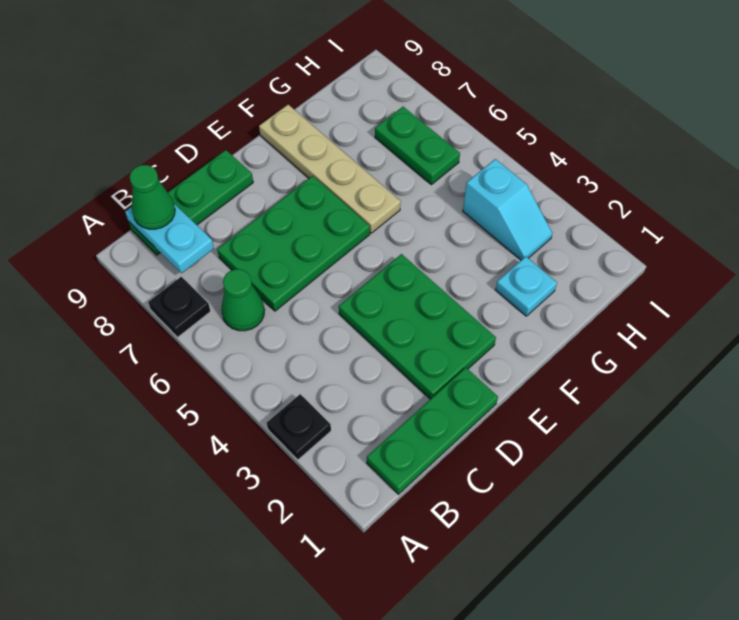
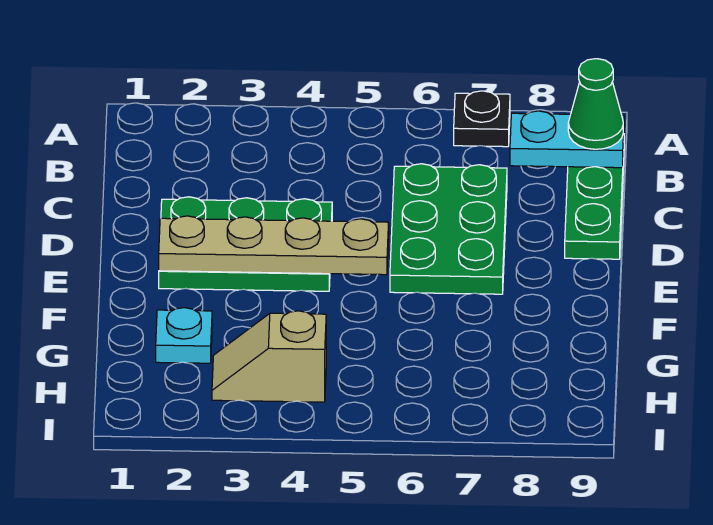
black plate A3 level 1 -> none
green plate B1:D1 level 1 -> none
green cone B6 level 1 -> none
tan plate F6:F9 level 1 -> tan plate E2:E5 level 2
cyan slope H3:H4 level 1 top 4 -> tan slope H3:H4 level 1 top 4
green plate H6:H7 level 1 -> none

